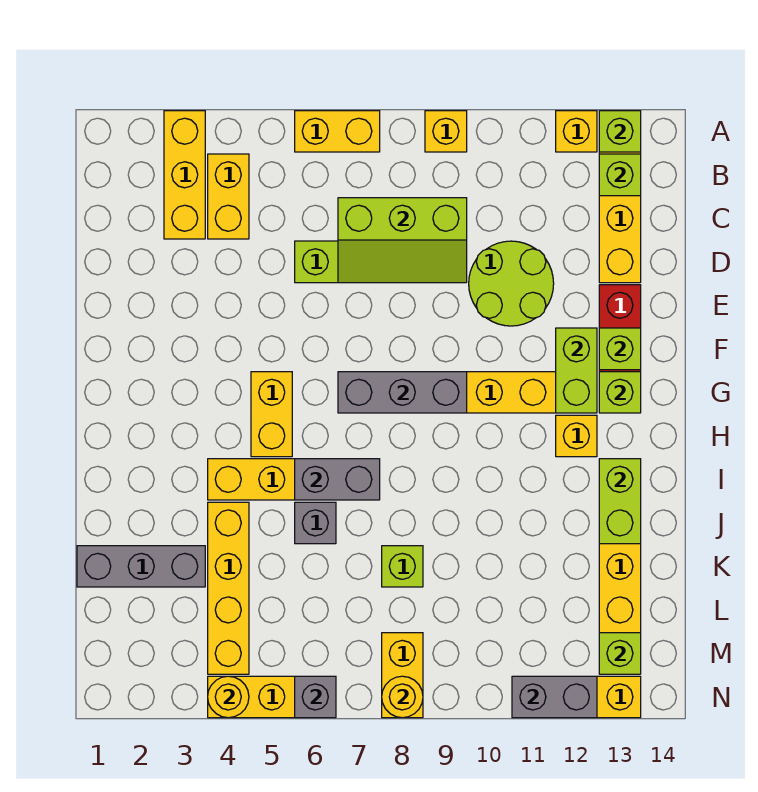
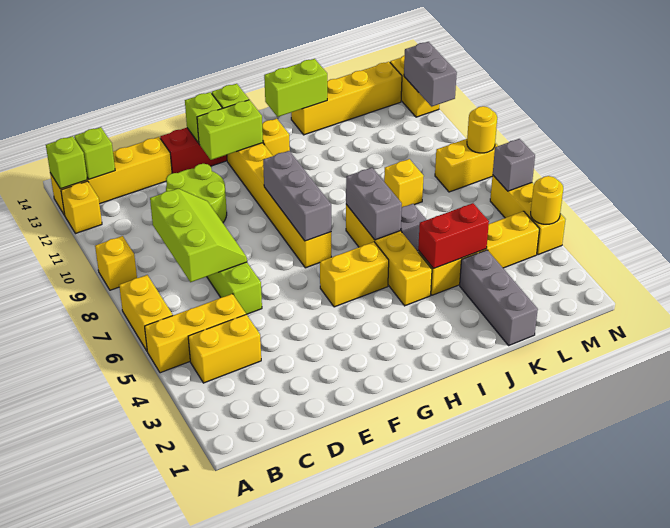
yellow brick A3:C3 level 1 -> yellow brick A5:C5 level 1
none -> red brick J4:K4 level 2
lime brick K8 level 1 -> yellow brick K8 level 1
lime brick M13 level 2 -> none

